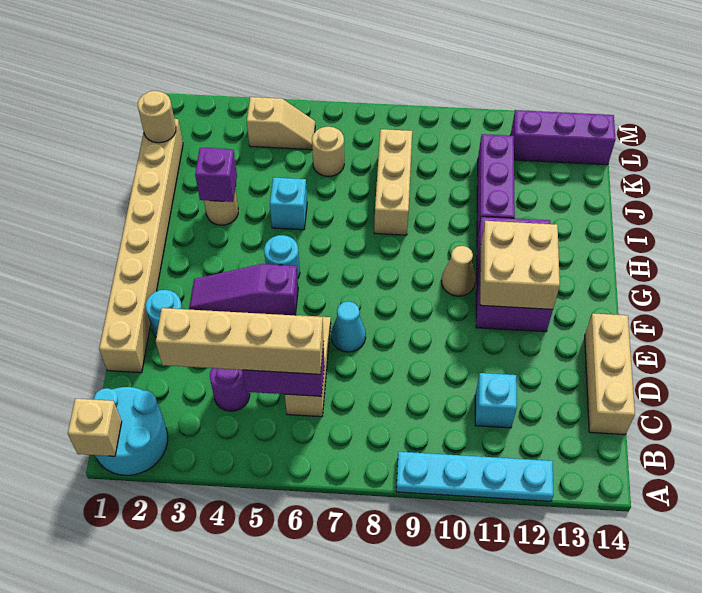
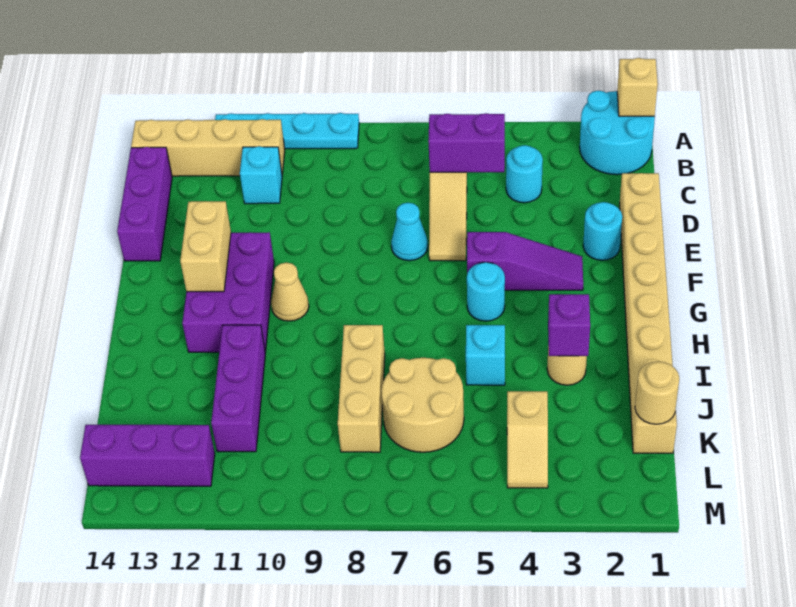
tan brick C3:C6 level 3 -> tan brick B11:B14 level 1
purple round brick C4 level 1 -> cyan round brick C4 level 1
tan brick C14:E14 level 1 -> purple brick C14:E14 level 1
tan brick F11:G12 level 2 -> tan brick F12:G12 level 2
tan round brick K6 level 1 -> tan round brick J6:K7 level 1
tan slope L4:L5 level 1 top 4 -> tan slope K4:L4 level 1 top K

